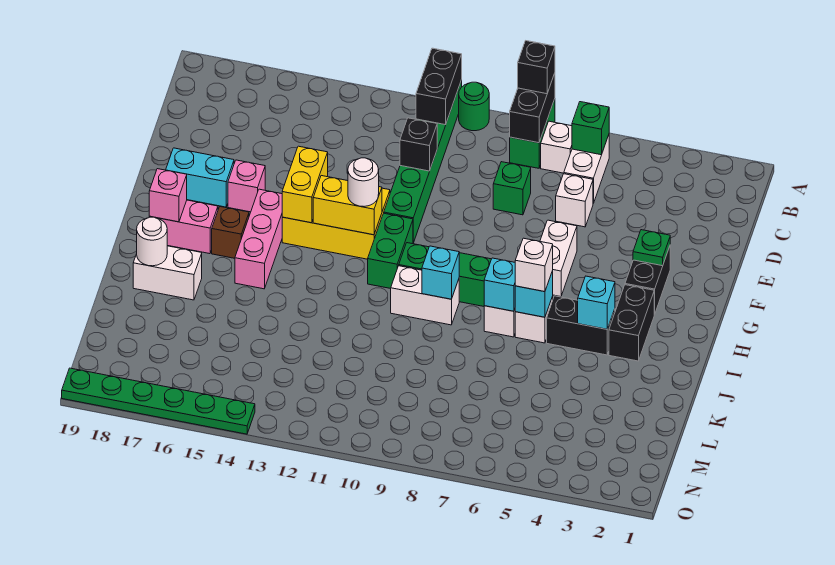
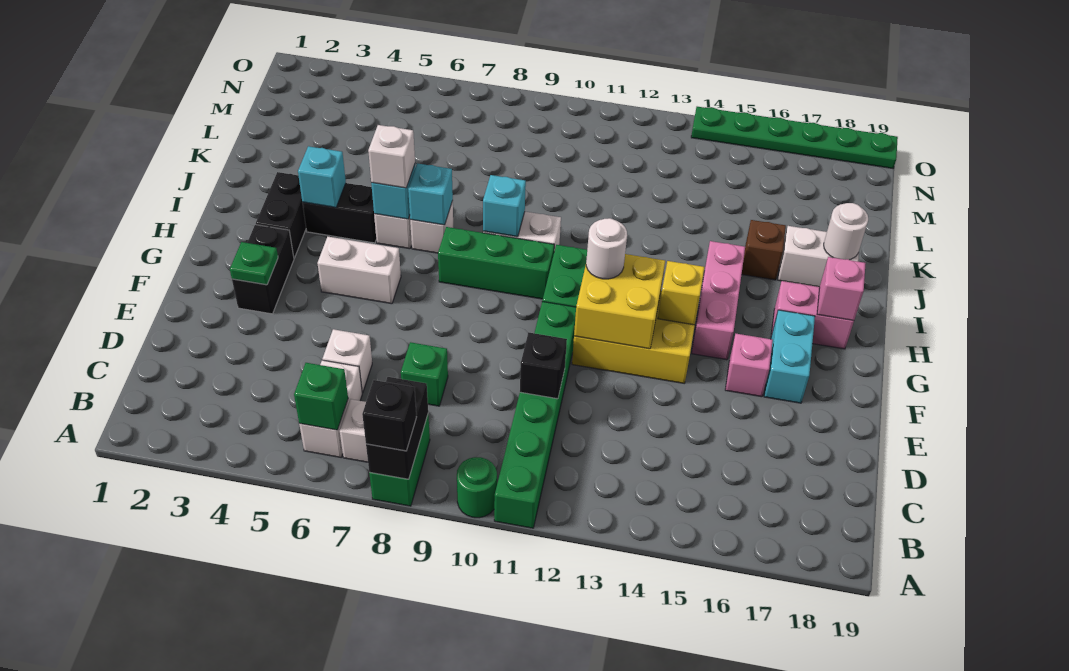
black brick A11:B11 level 2 -> none
white brick F6:G6 level 1 -> white brick G5:G6 level 1
yellow brick F14:G14 level 2 -> yellow brick G14 level 2
cyan brick F17:F18 level 1 -> cyan brick F17:G17 level 1
yellow brick G12:G13 level 2 -> yellow brick F12:G13 level 2
brown brick H16 level 1 -> brown brick J16 level 1

